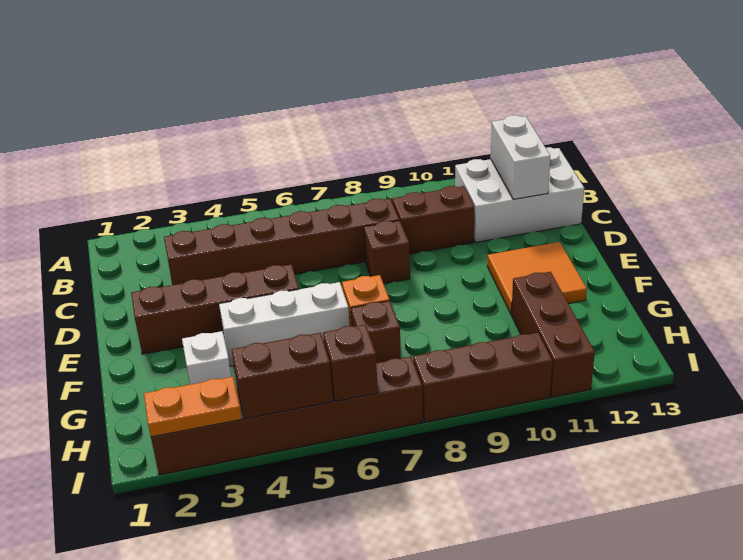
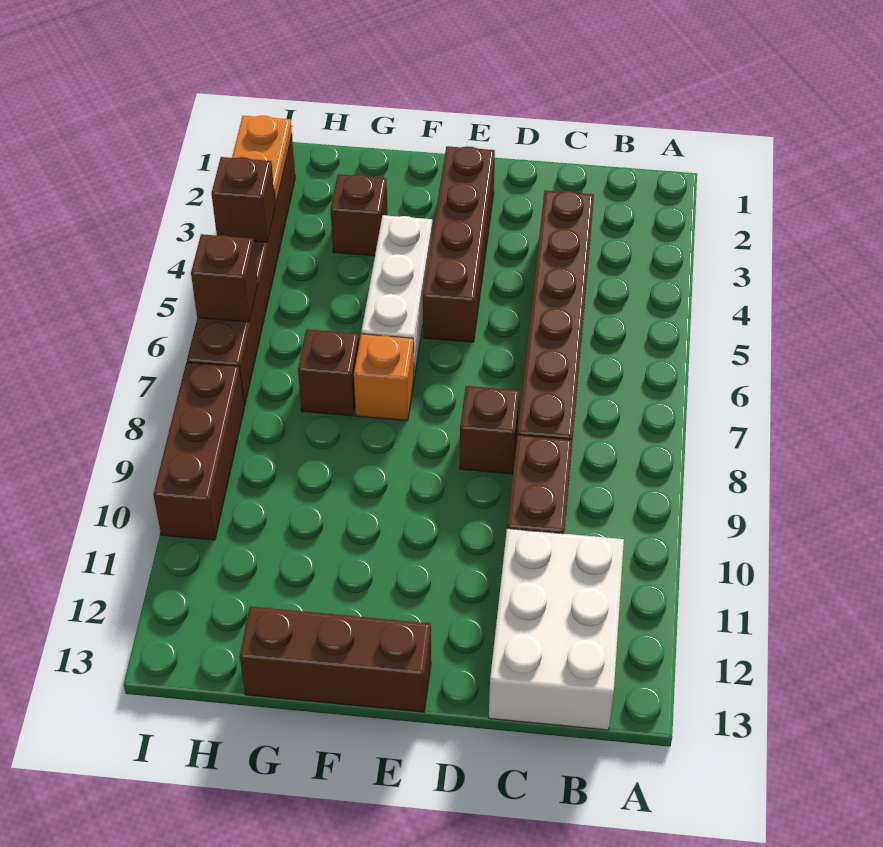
white brick B12:C12 level 2 -> none
orange tile E11:F12 level 1 -> none
white brick G3 level 1 -> brown brick G3 level 1
brown brick G11:I11 level 1 -> brown brick E13:G13 level 1
brown brick I4:I5 level 2 -> brown brick I4 level 2

